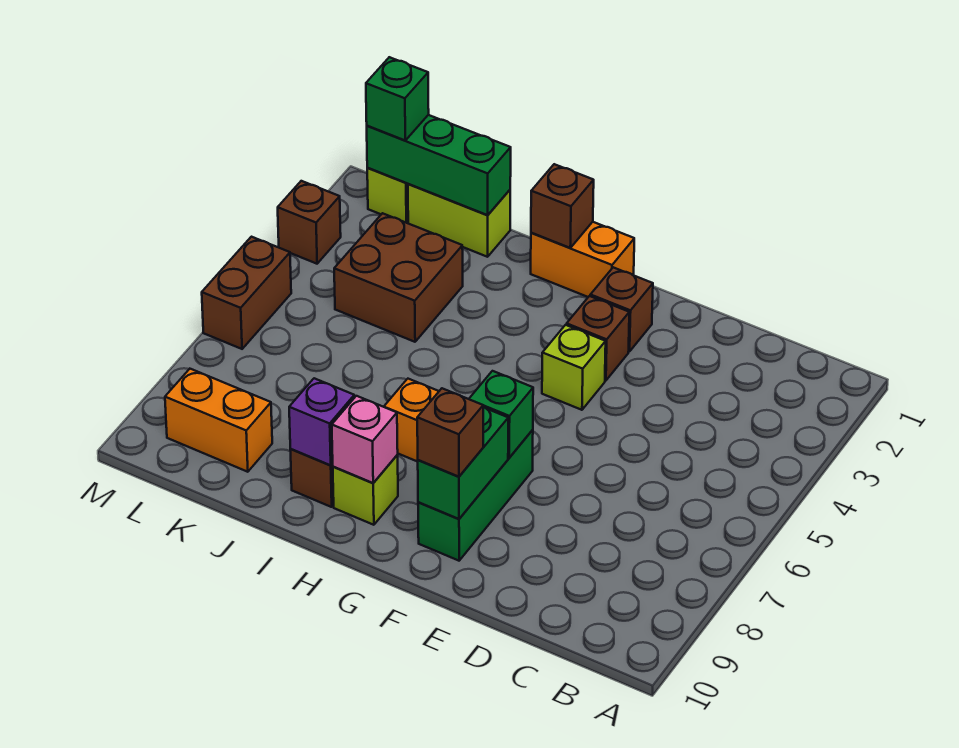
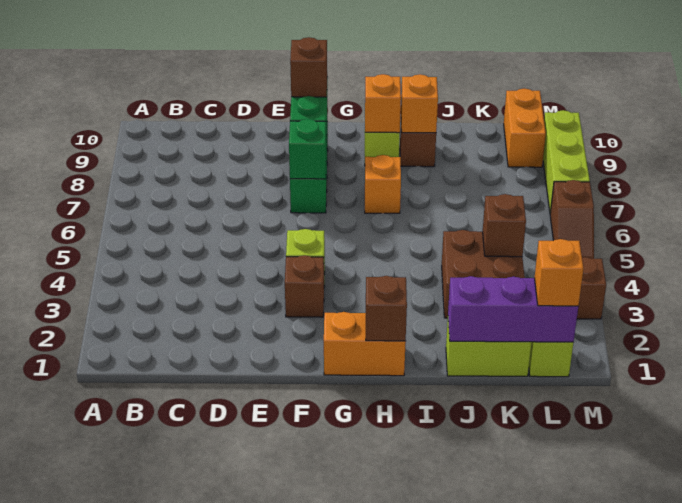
brown brick F2 level 1 -> brown brick K4 level 2
pink brick H9 level 2 -> orange brick H9 level 2
purple brick I9 level 2 -> orange brick I9 level 2
green brick J1:L1 level 2 -> purple brick J1:L1 level 2
orange brick K9:L9 level 1 -> orange brick L9:L10 level 1
green brick L1 level 3 -> orange brick L1 level 3
brown brick M5:M6 level 1 -> brown slope M5:M6 level 1 top 6
none -> lime brick M7:M9 level 1

